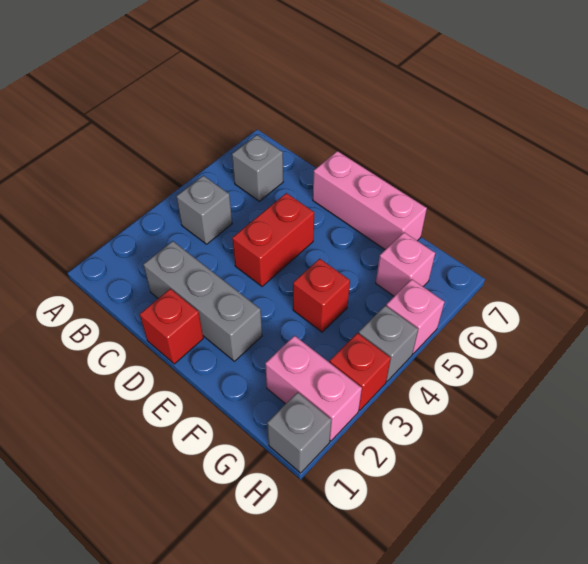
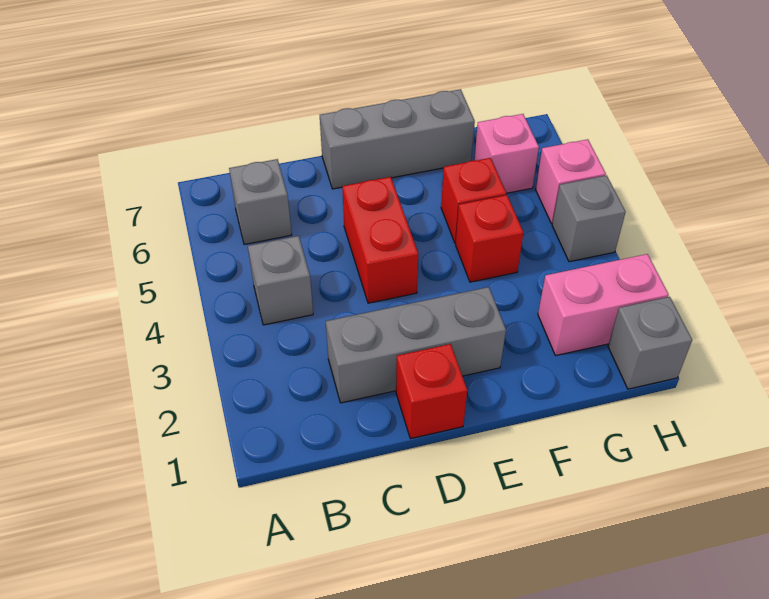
pink brick D7:F7 level 1 -> grey brick D7:F7 level 1
red brick H3 level 1 -> red brick F5 level 1

